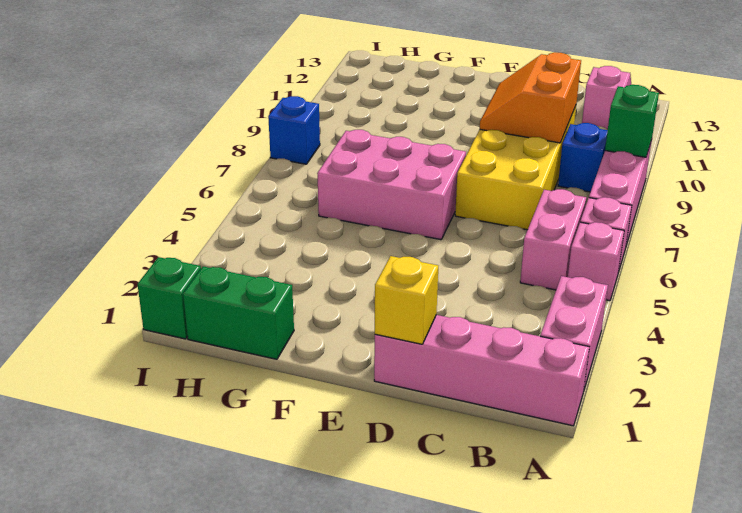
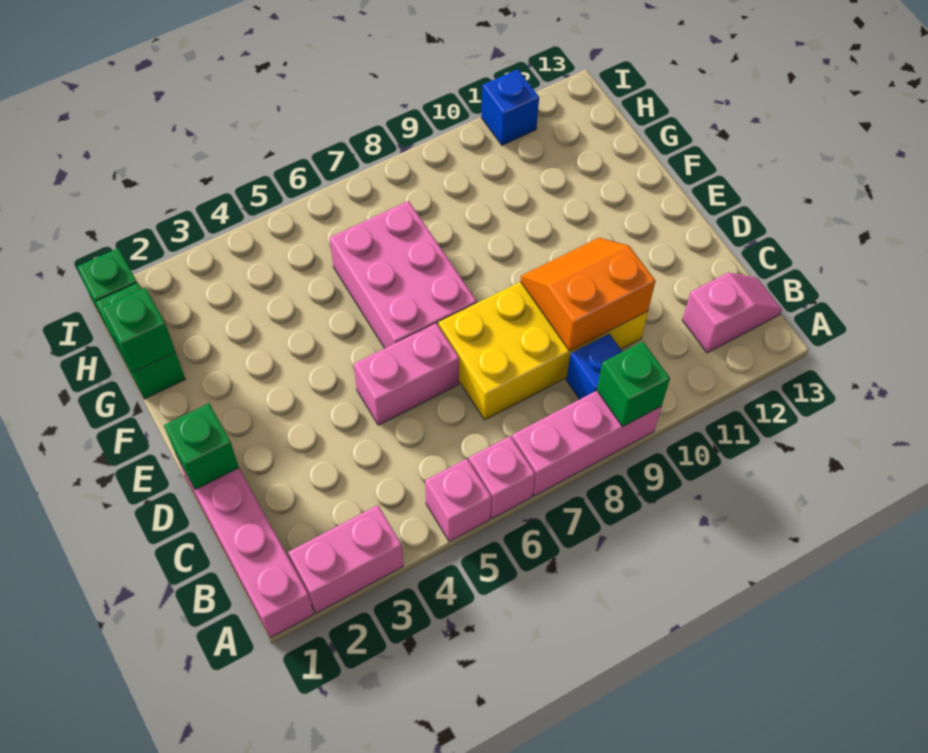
pink brick B5:B6 level 1 -> pink brick D5:D6 level 1
yellow brick D1 level 2 -> green brick D1 level 2
none -> green brick G1 level 2
blue brick I8 level 1 -> blue brick I11 level 1

